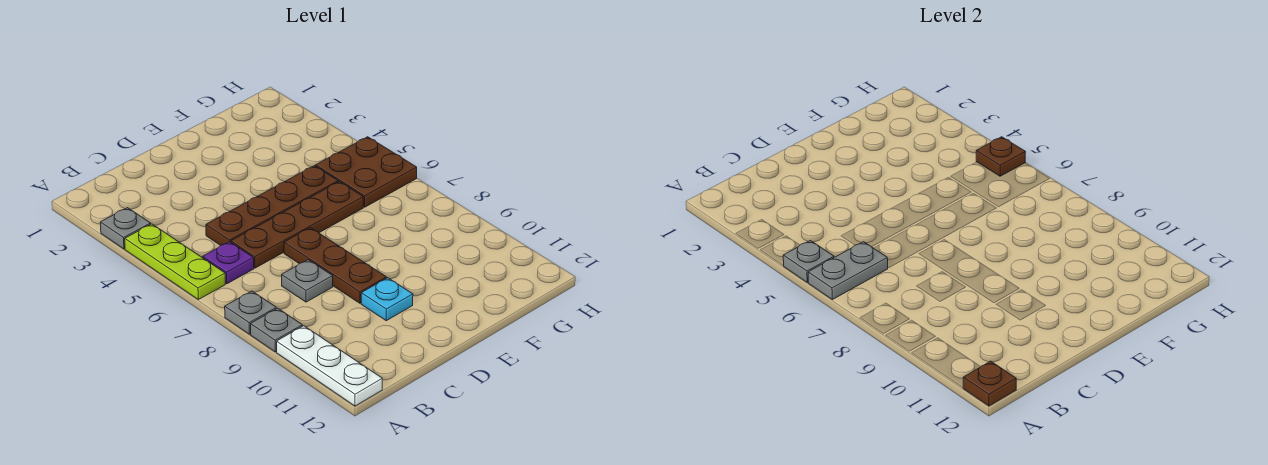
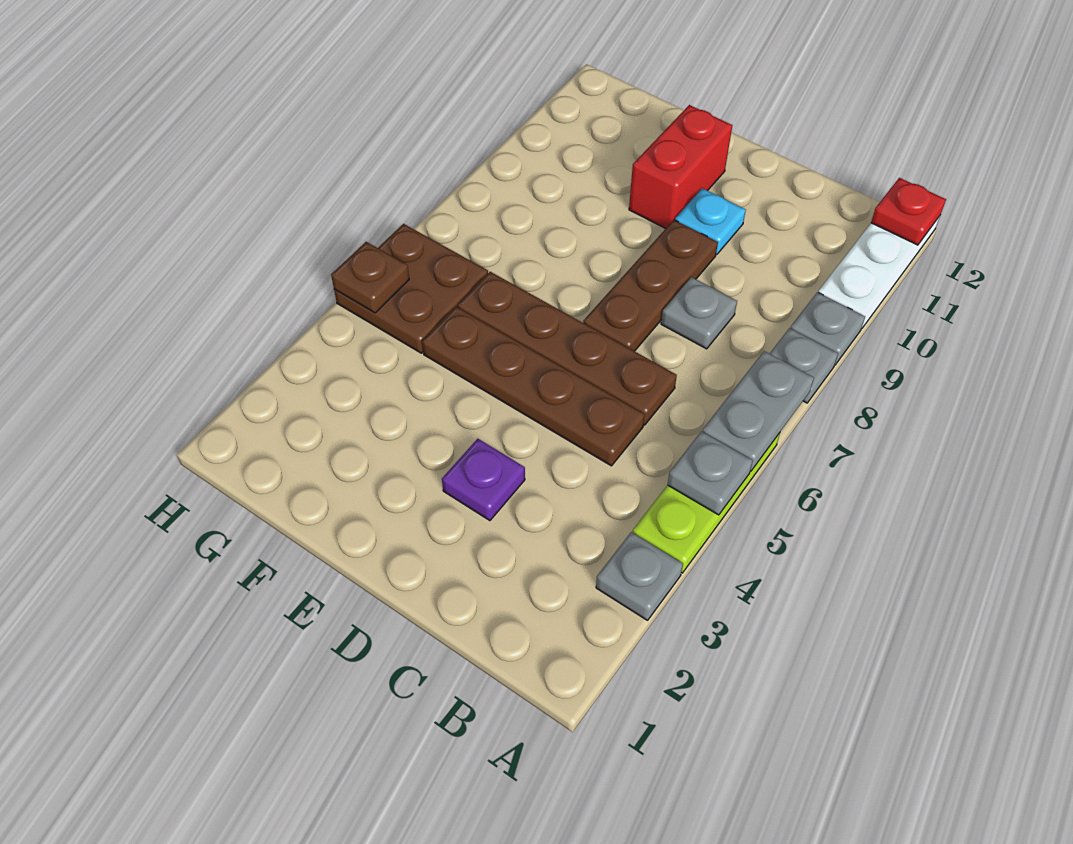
grey plate A6:B6 level 2 -> grey plate A6:A7 level 2
brown plate A12 level 2 -> red plate A12 level 2
purple plate B6 level 1 -> purple plate D3 level 1
none -> red brick E10:E11 level 1

